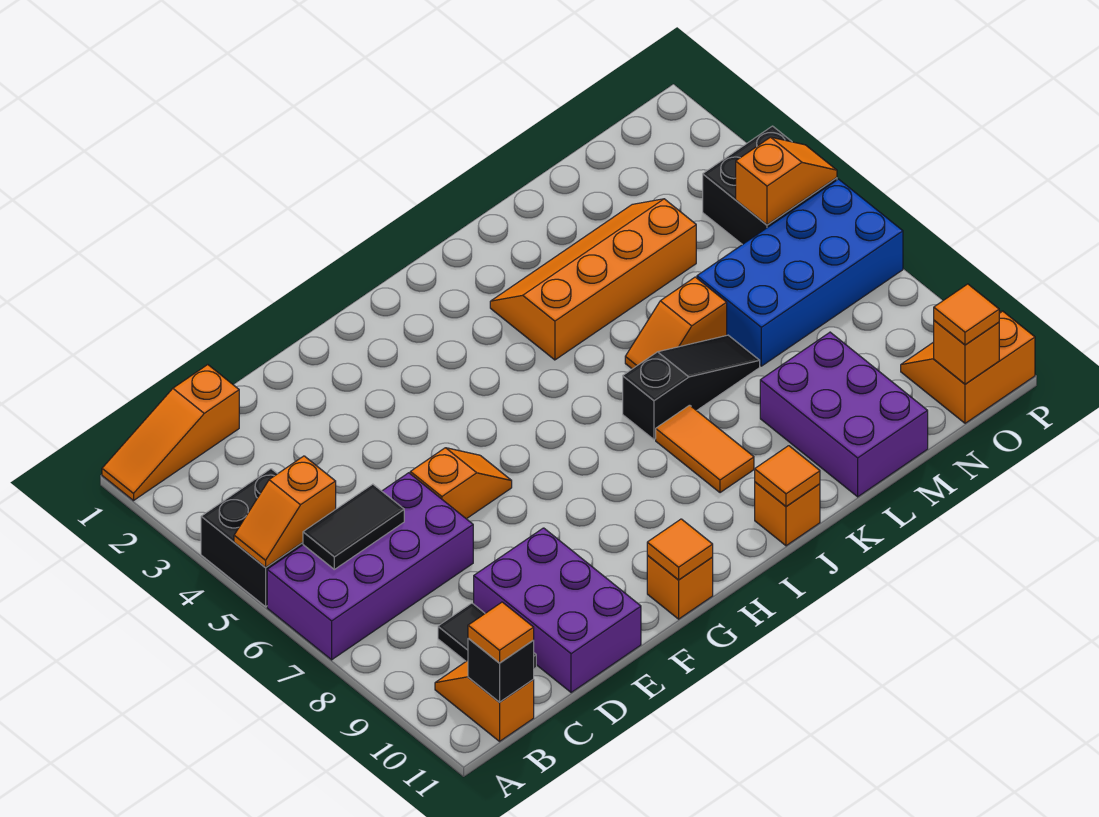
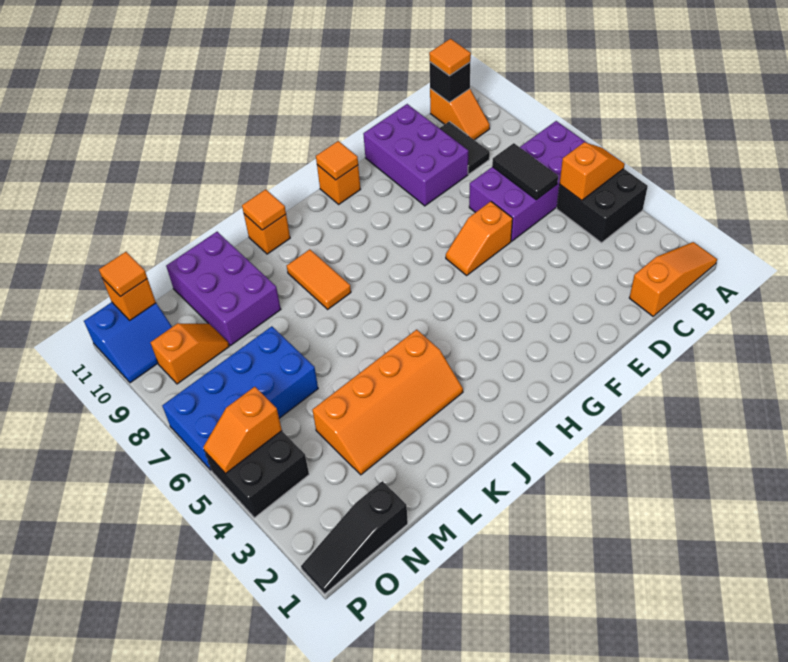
black tile B6:C6 level 2 -> black tile C6:C7 level 2
black slope J7:L7 level 1 top J -> black slope N1:P1 level 1 top N
orange slope K6:L6 level 1 top L -> orange slope N9:O9 level 1 top O
orange slope O10:P11 level 1 top 11 -> blue slope O10:P11 level 1 top 11

